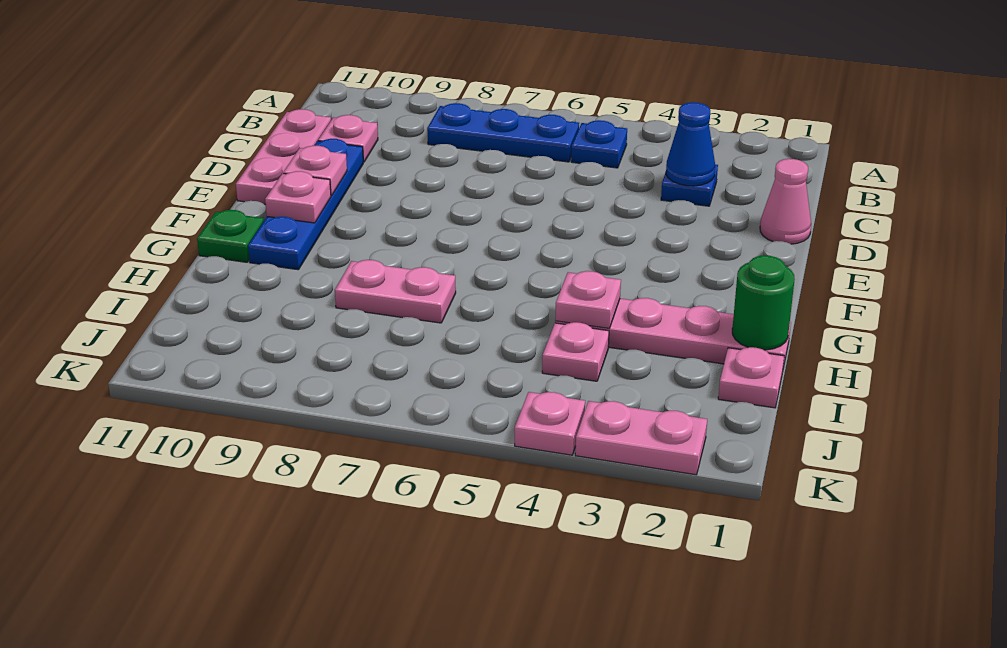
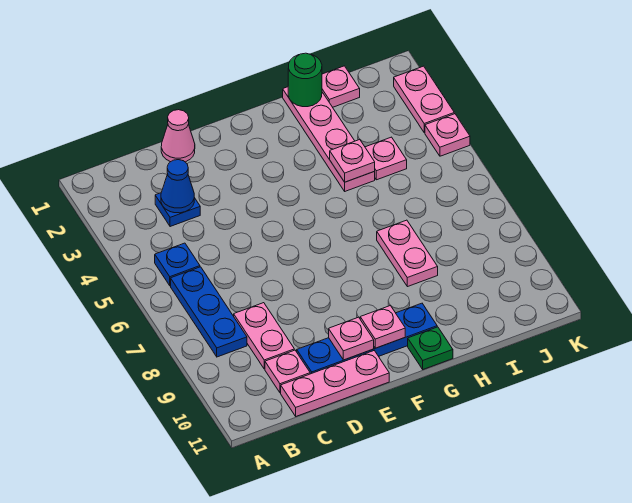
none -> pink plate C8:C9 level 1

